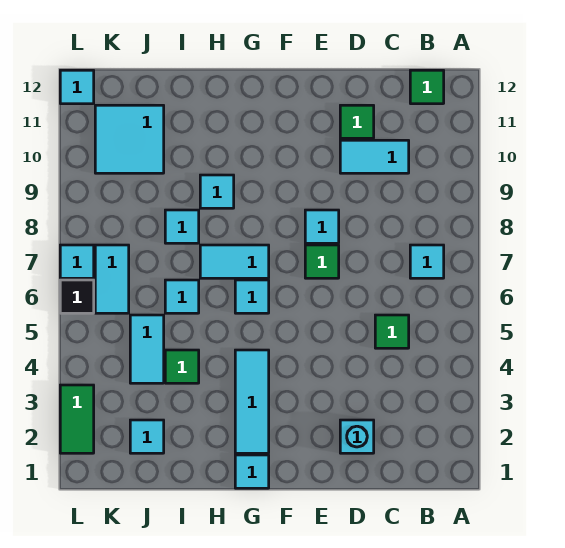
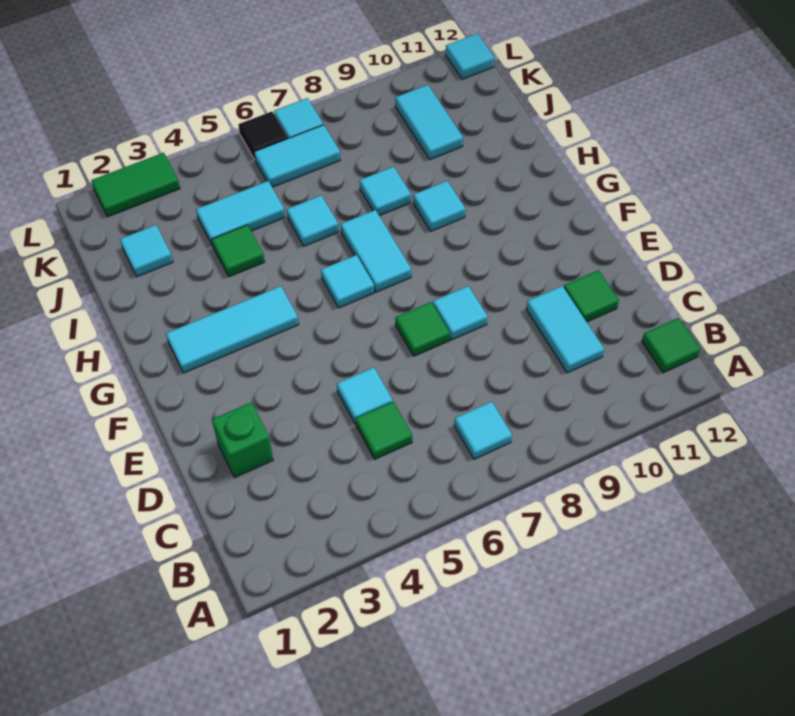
cyan brick D2 level 1 -> green brick D2 level 1
cyan tile G1 level 1 -> cyan tile D5 level 1
cyan tile J10:K11 level 1 -> cyan tile J10:K10 level 1

